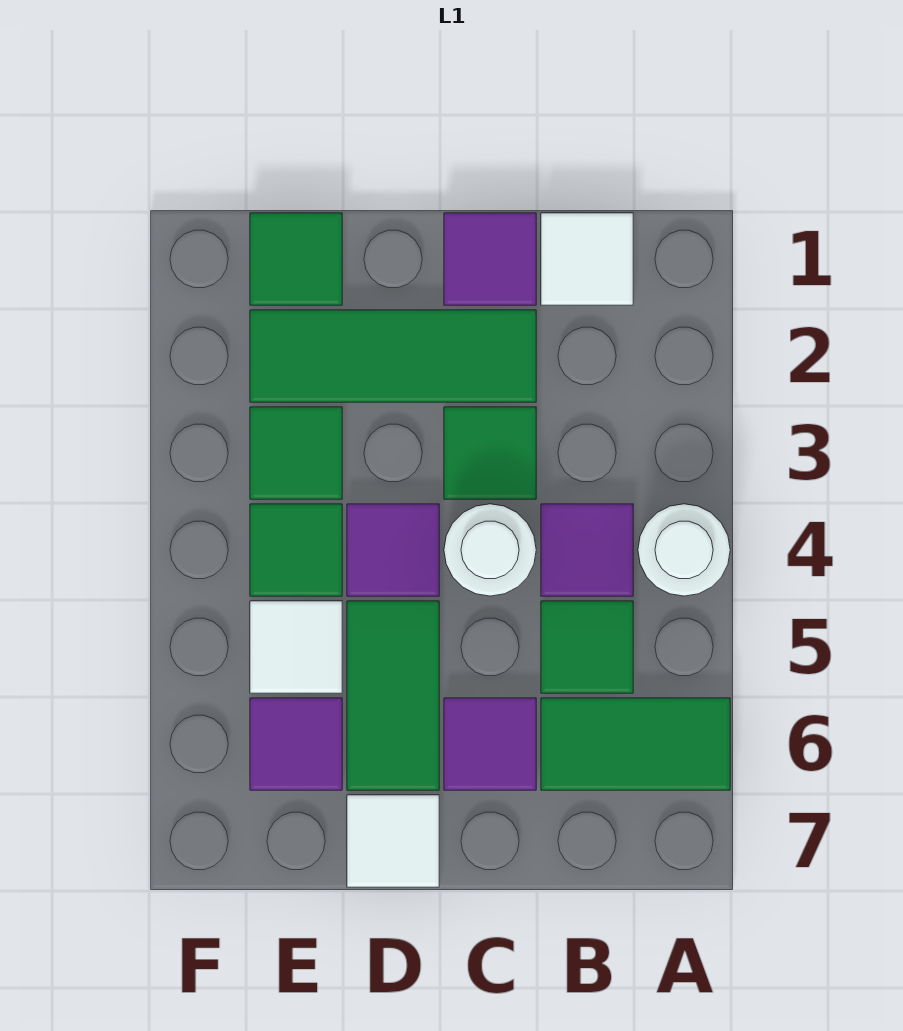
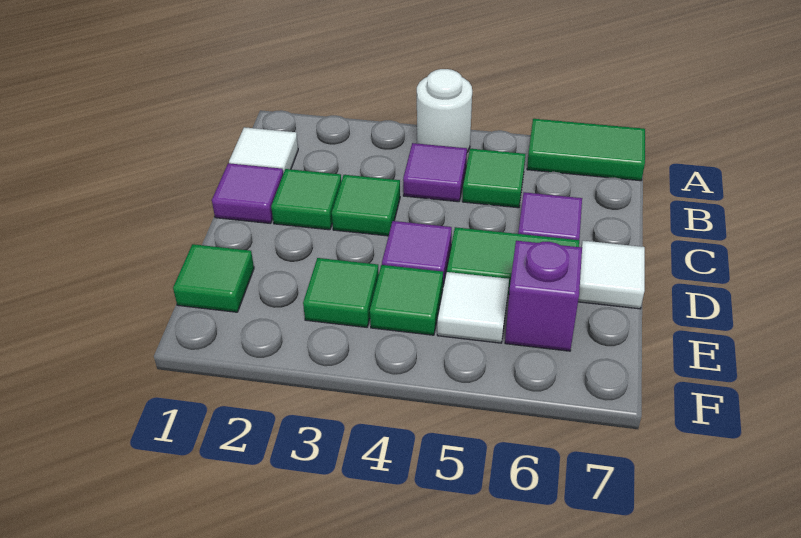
green tile A6:B6 level 1 -> green tile A6:A7 level 1
green tile C2:E2 level 1 -> green tile C2 level 1
white round brick C4 level 1 -> none
purple tile E6 level 1 -> purple brick E6 level 1

